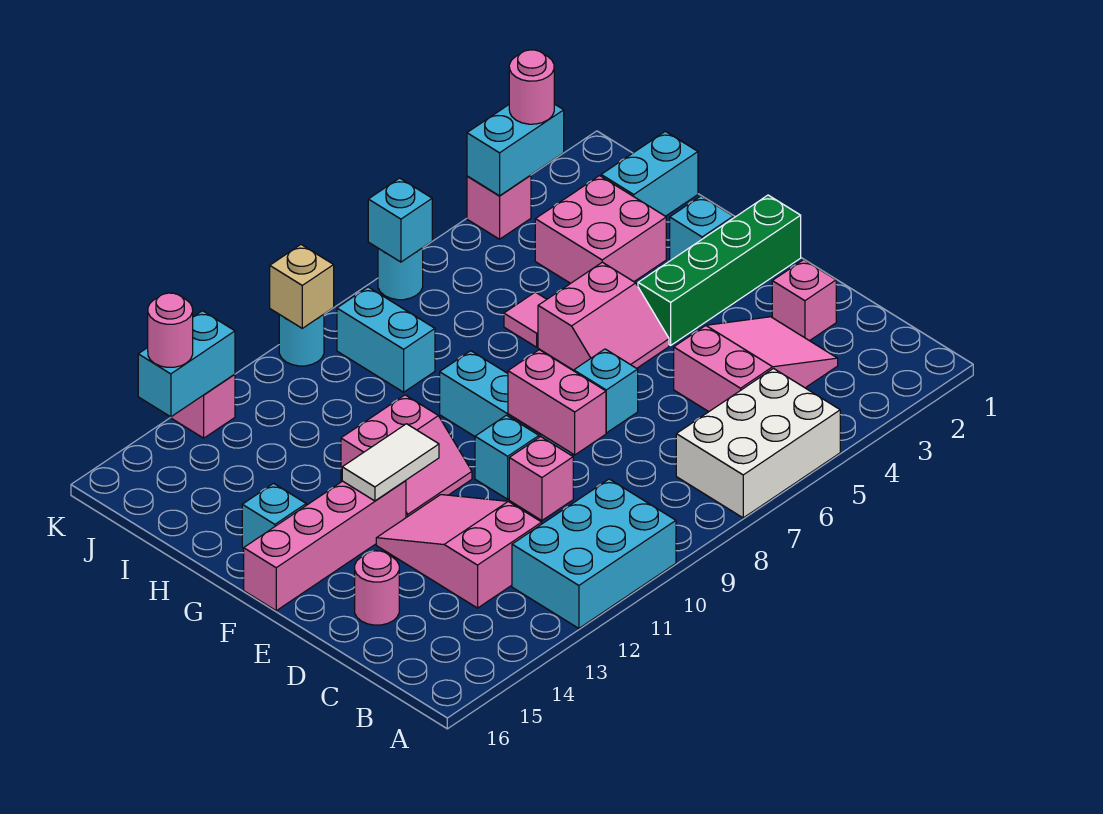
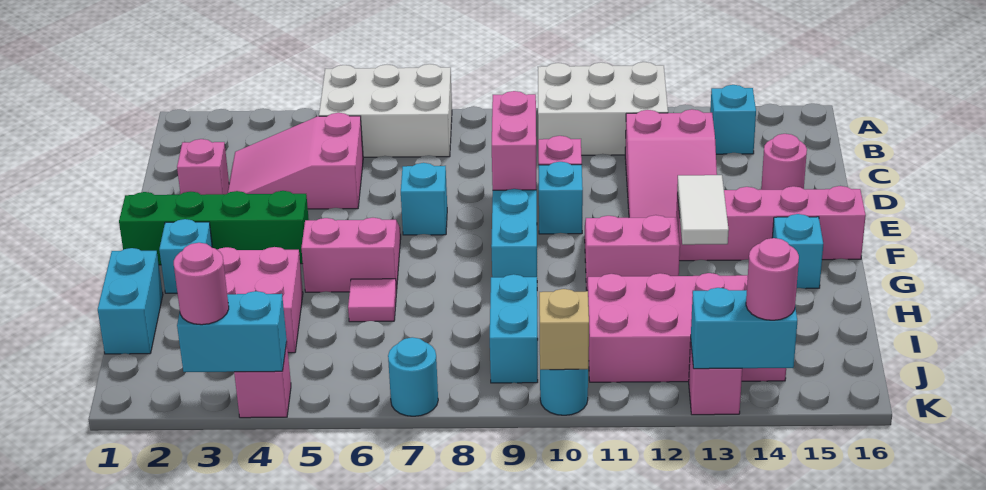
cyan brick A10:B12 level 1 -> white brick A10:B12 level 1
white tile F12:F13 level 2 -> white tile F13:G13 level 2
cyan brick I1:I2 level 1 -> cyan brick H1:I1 level 1
none -> pink brick I11:J14 level 1
cyan brick K7 level 2 -> cyan brick B14 level 1

